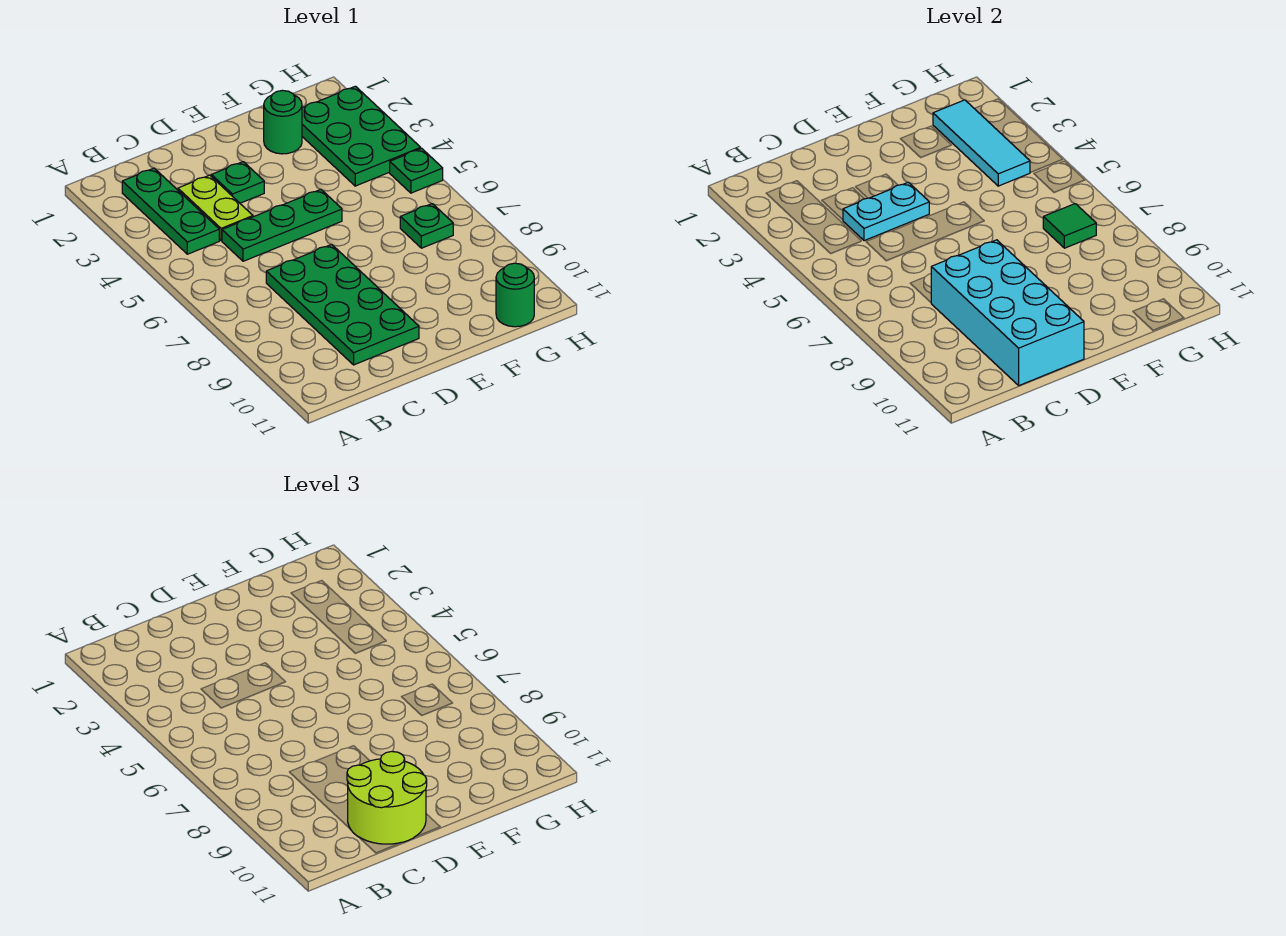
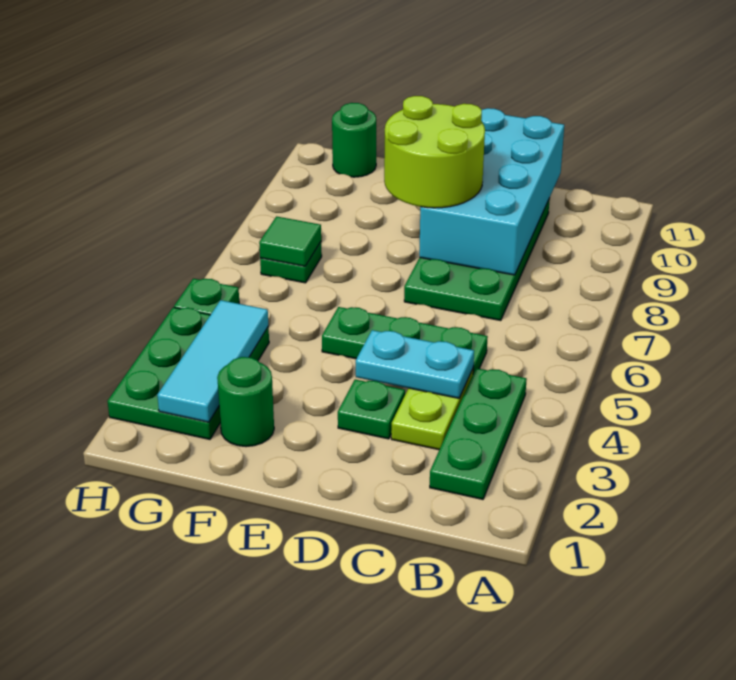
lime round brick C10:D11 level 3 -> lime round brick D8:E9 level 3

